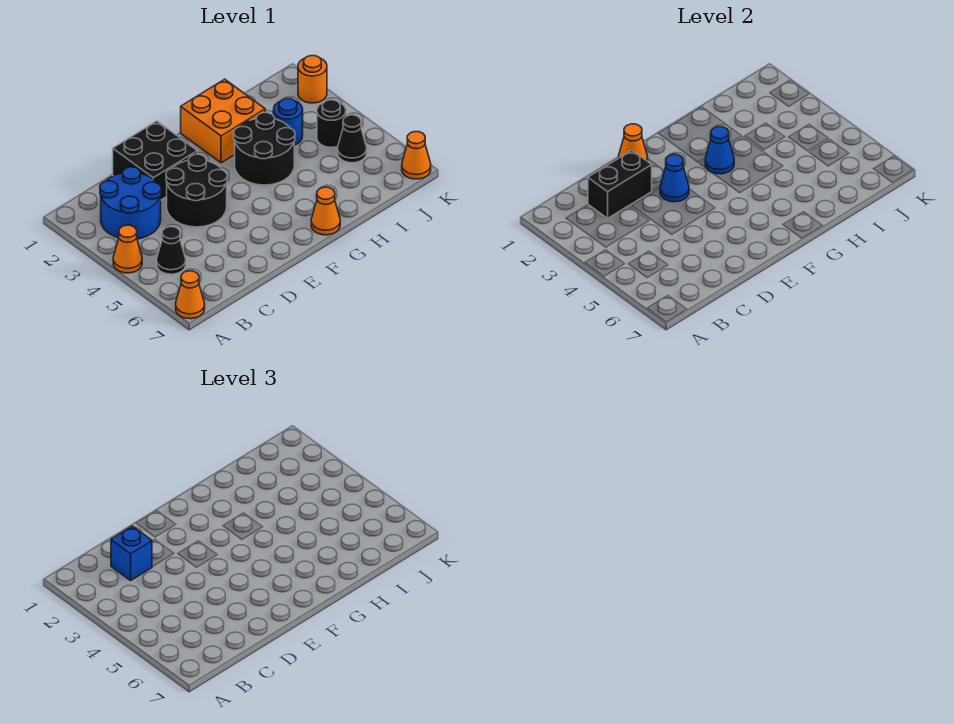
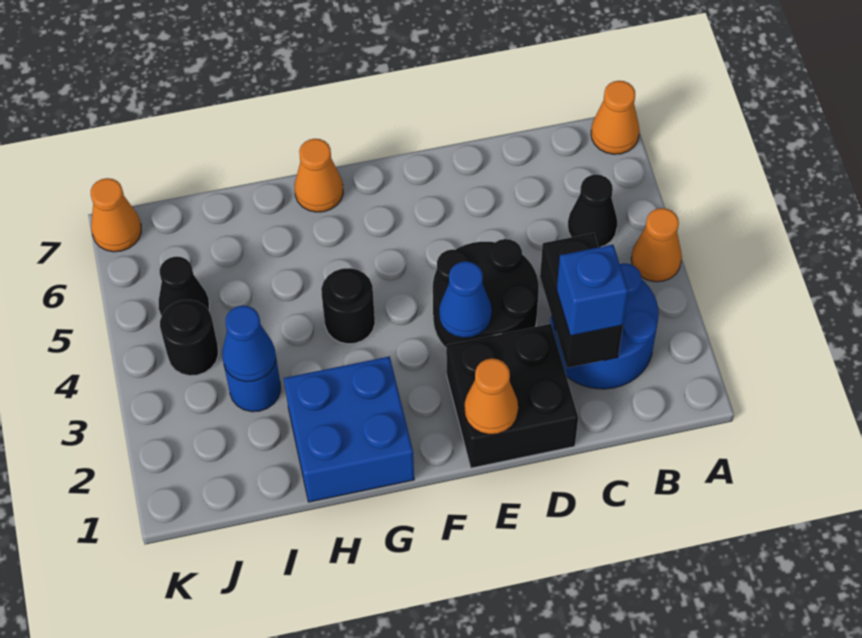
black brick C2:D2 level 2 -> black brick C2:C3 level 2
orange brick G1:H2 level 1 -> blue brick G1:H2 level 1
black round brick G3:H4 level 1 -> black round brick G4 level 1
blue cone G3 level 2 -> blue cone I3 level 2
orange round brick K2 level 1 -> none

